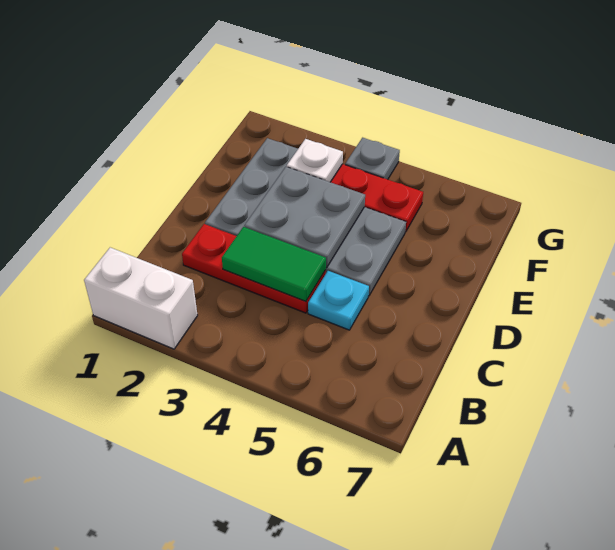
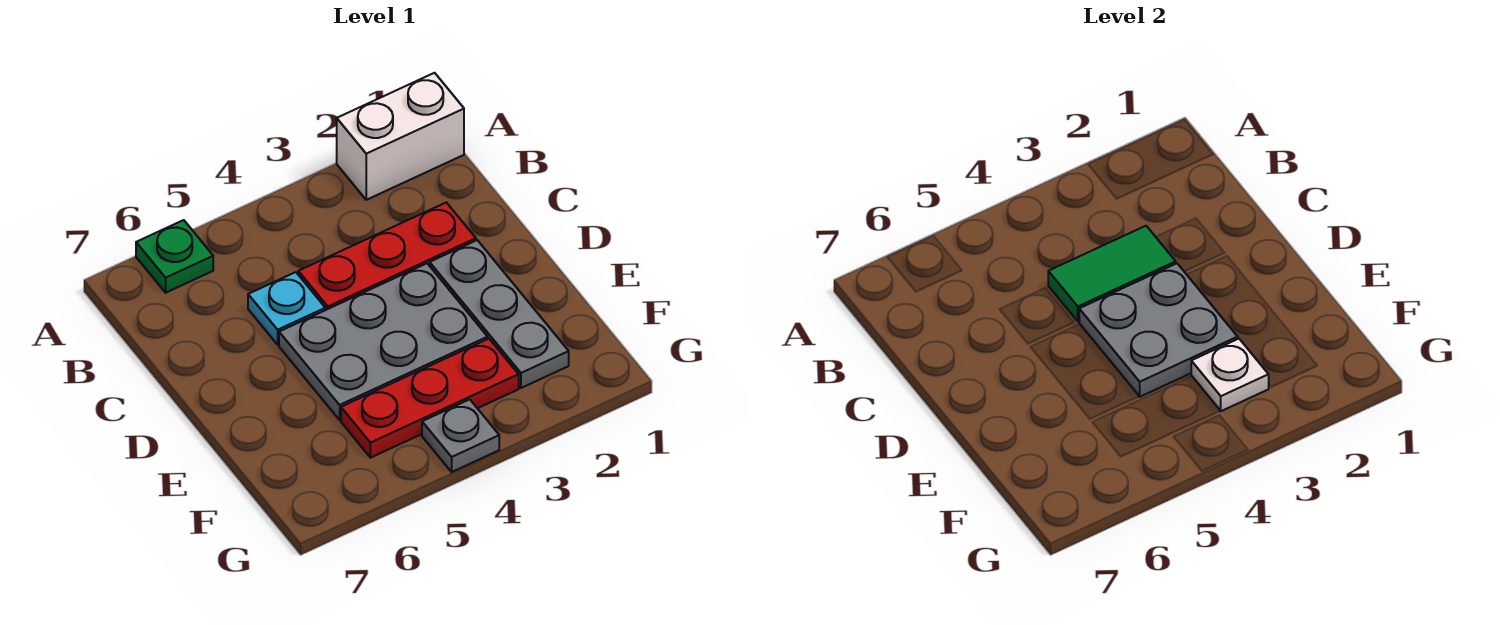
none -> green plate A6 level 1

